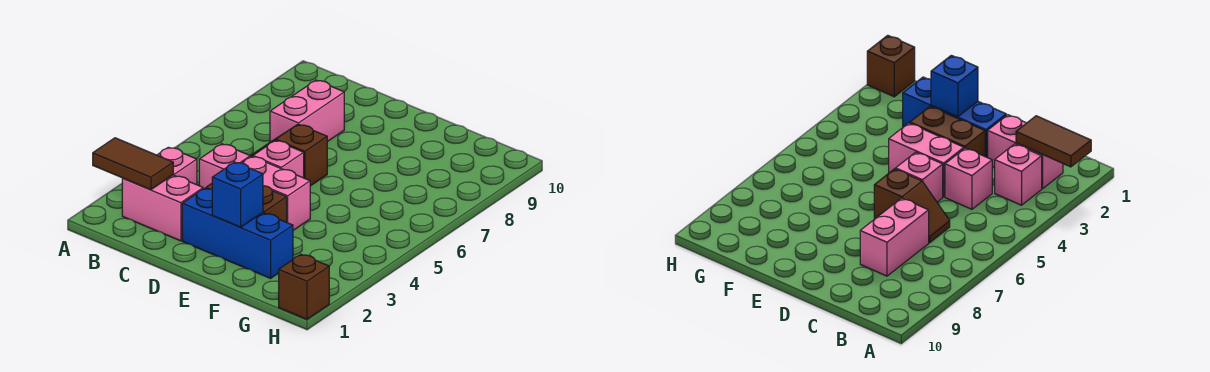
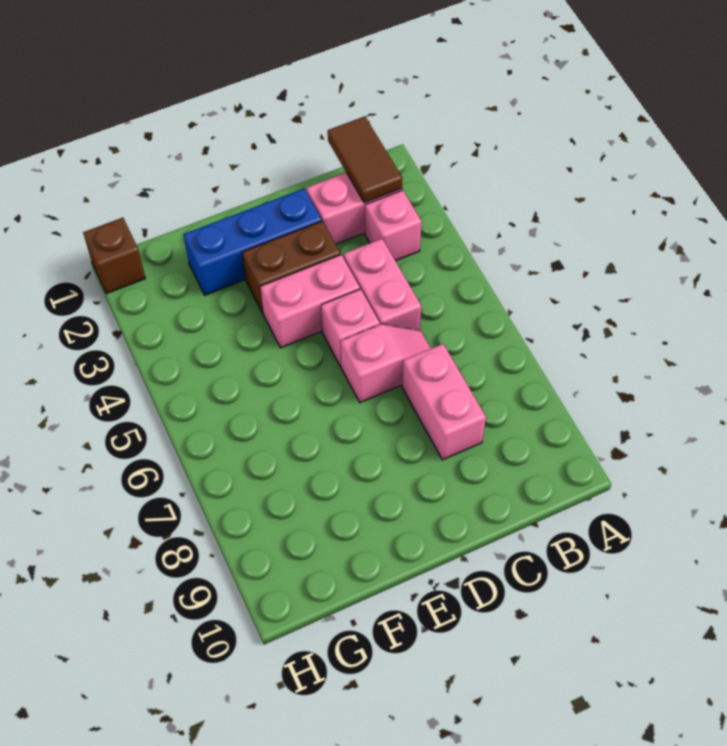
brown tile A2:B2 level 2 -> brown tile B1:B2 level 2
pink brick C4 level 1 -> pink brick C4:C5 level 1
brown slope C6:D6 level 1 top D -> pink slope C6:D6 level 1 top D
blue brick E2 level 2 -> none

